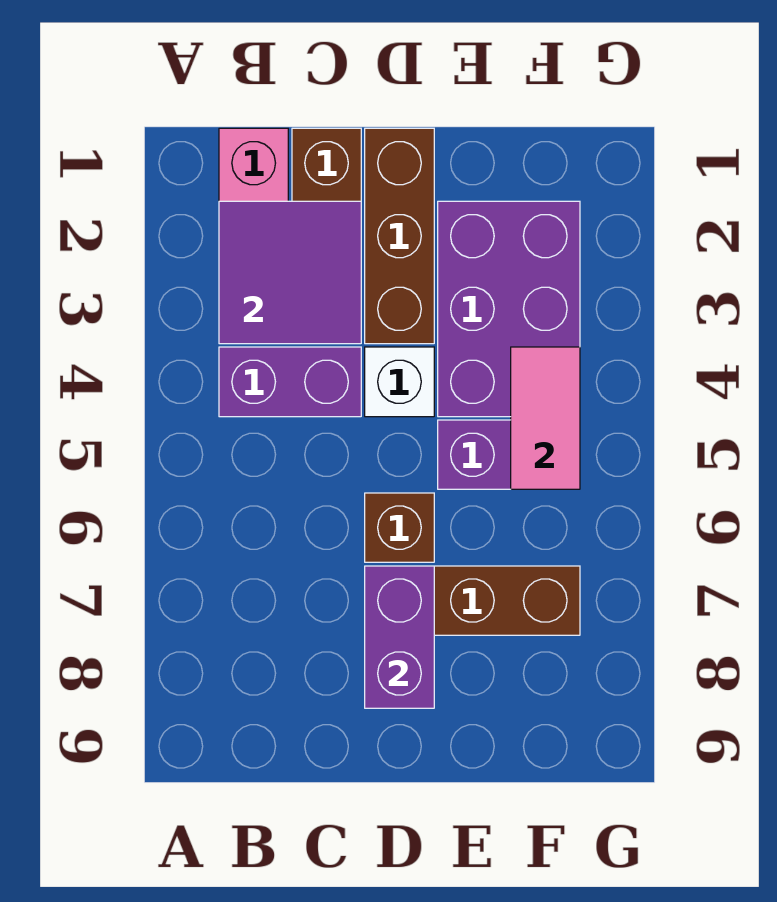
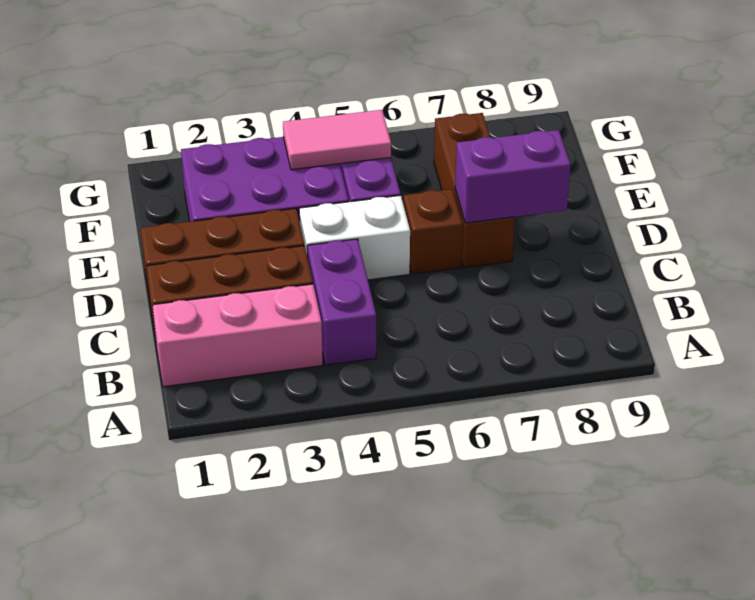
purple tile B2:C3 level 2 -> none
white brick D4 level 1 -> white brick D4:D5 level 1

